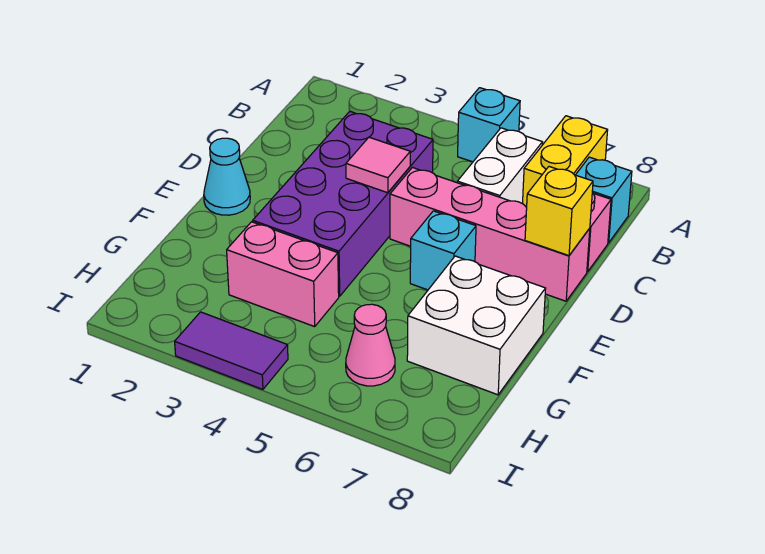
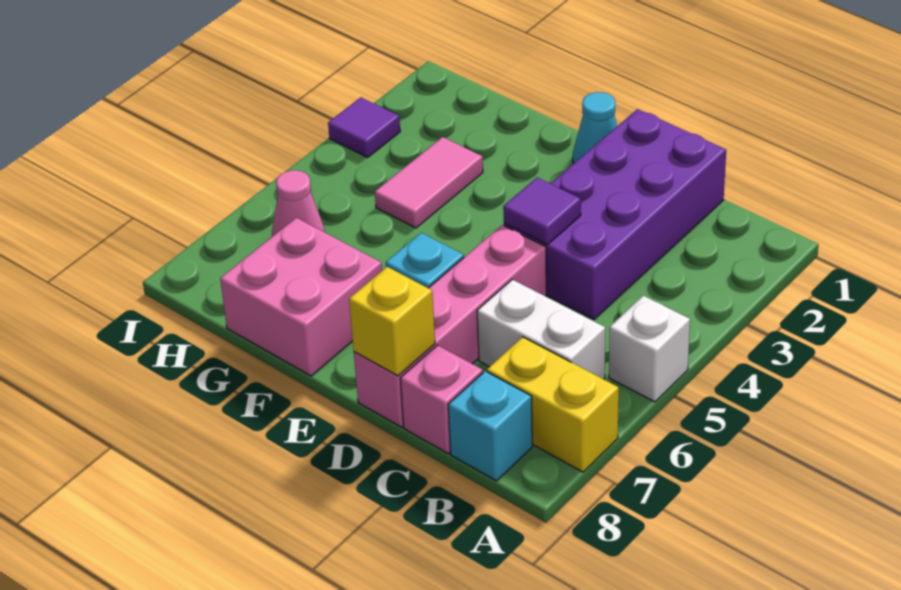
cyan brick A5 level 1 -> white brick A5 level 1
purple brick C3:F4 level 1 -> purple brick C1:D4 level 1
pink tile D4 level 2 -> purple tile D4 level 2
white brick F7:G8 level 1 -> pink brick F7:G8 level 1
pink brick G3:G4 level 1 -> pink tile G3:G4 level 1
purple tile I3:I4 level 1 -> purple tile I3 level 1

